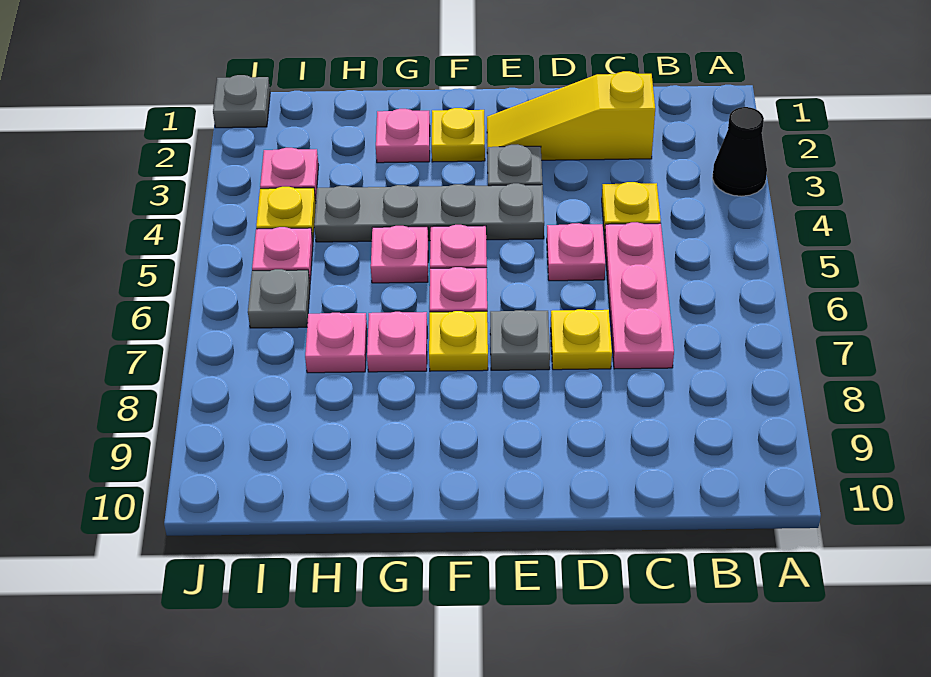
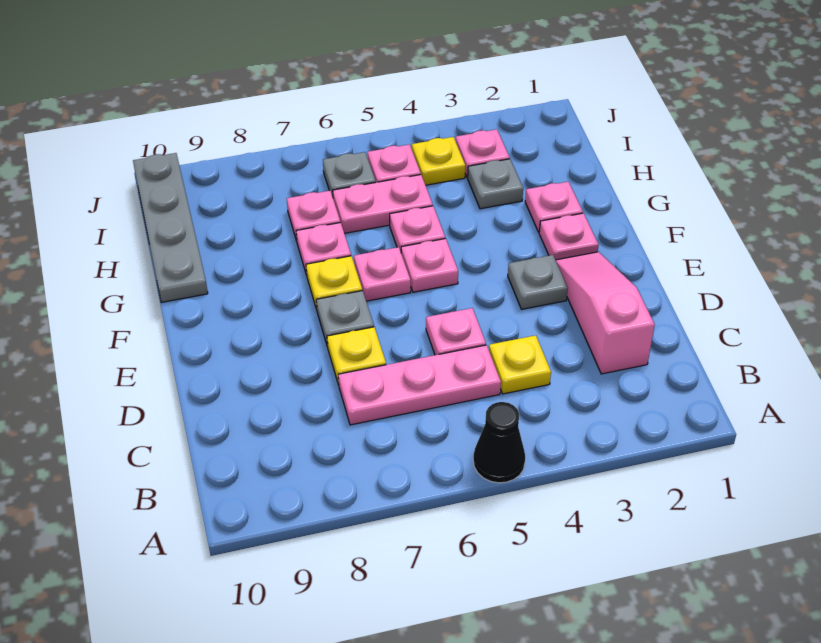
black cone A3 level 1 -> black cone A5 level 1
yellow slope C2:E2 level 1 top C -> pink slope C2:E2 level 1 top C
grey plate E4:H4 level 1 -> grey plate G10:J10 level 1
yellow plate F2 level 1 -> pink plate F2 level 1
none -> pink plate H5:H6 level 1
grey plate J1 level 1 -> grey plate H3 level 1

